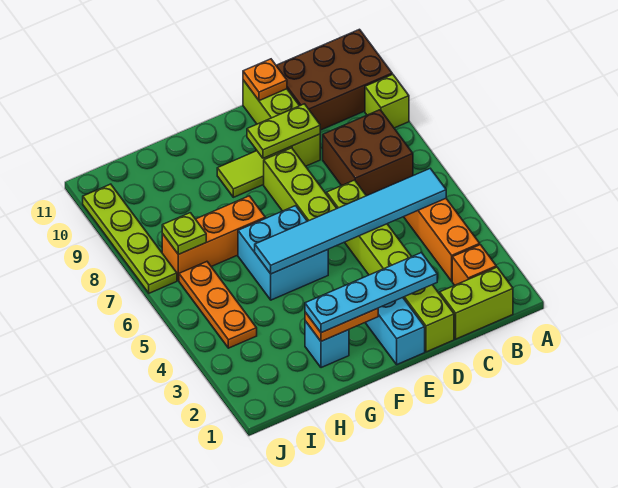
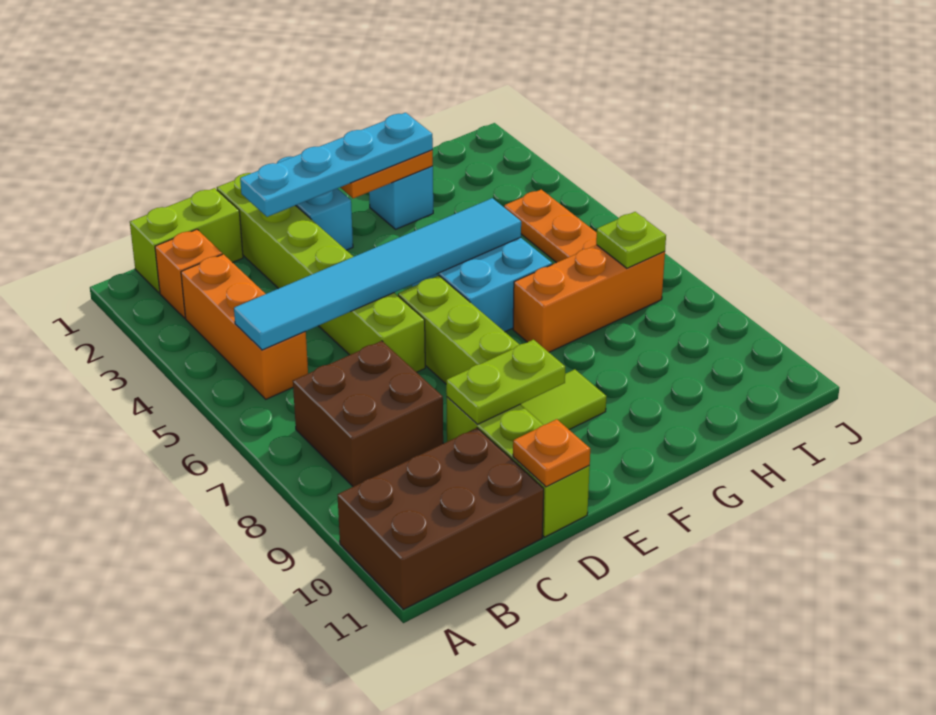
lime brick A9 level 1 -> none
lime plate J7:J10 level 1 -> none

